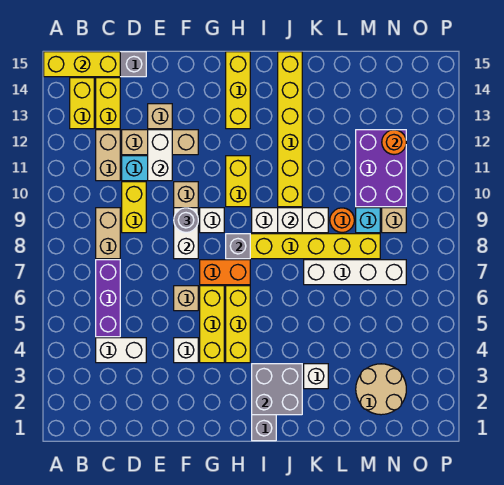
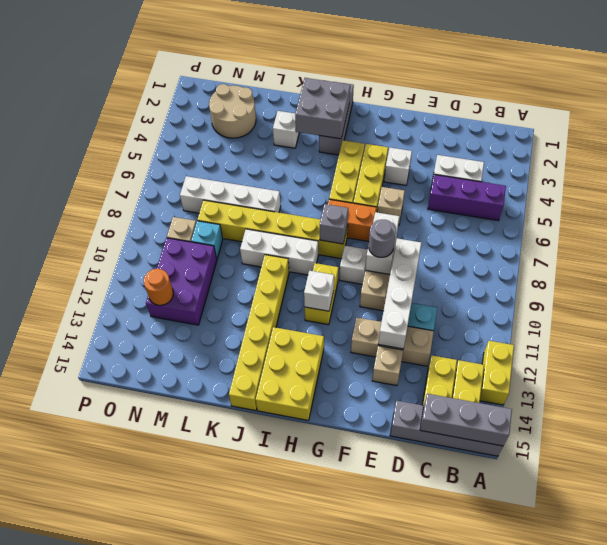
yellow brick A15:C15 level 2 -> grey brick A15:C15 level 2
purple brick C5:C7 level 1 -> purple brick B5:D5 level 1
tan brick C8:C9 level 1 -> none
tan brick C11:C12 level 1 -> none
yellow brick D9:D10 level 1 -> yellow brick A12:A13 level 1
white brick E11:E12 level 2 -> white brick E9:E12 level 2
yellow brick H13:H15 level 1 -> yellow brick H13:I15 level 1
white brick J9 level 2 -> white brick H11 level 2
orange round brick L9 level 1 -> none

